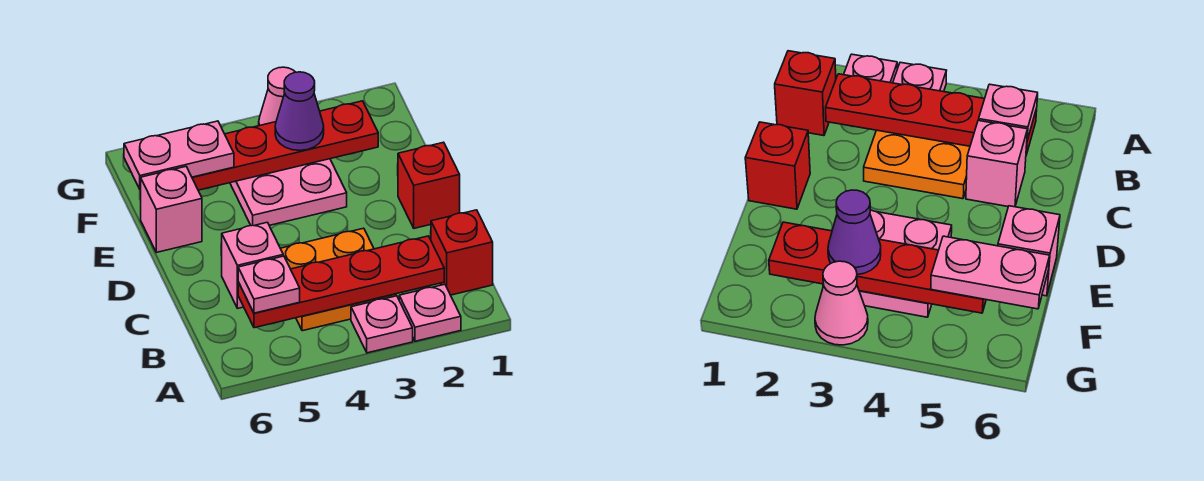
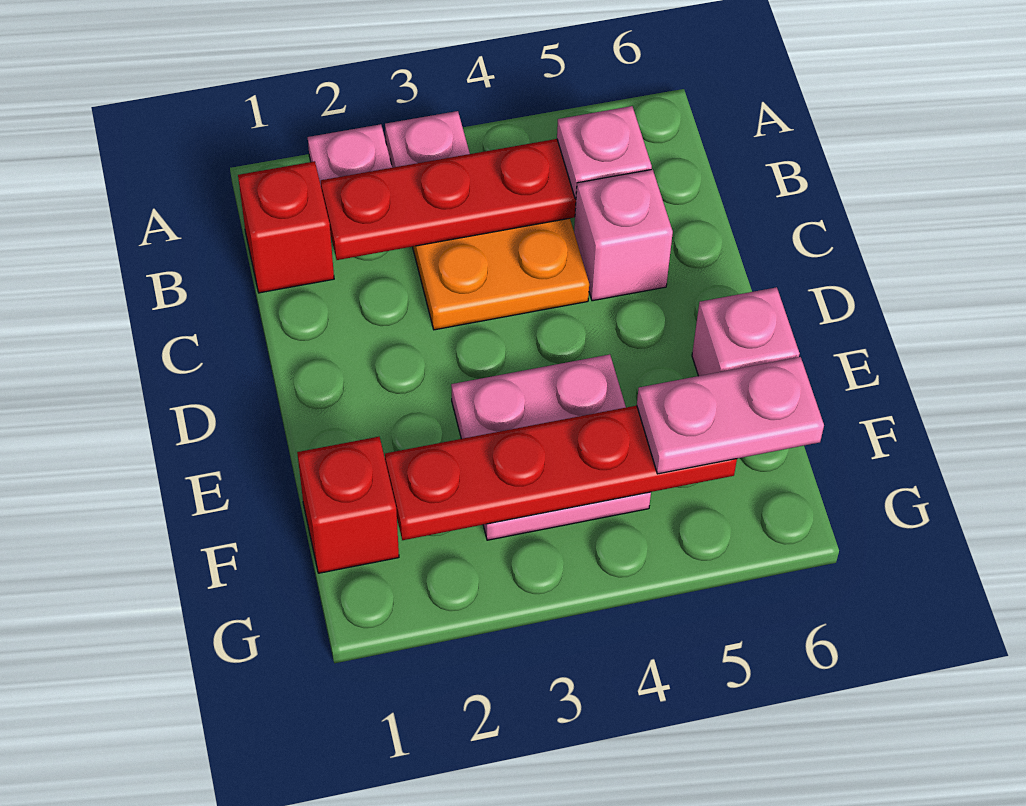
red brick D1 level 1 -> red brick F1 level 1
purple cone F3 level 3 -> none
pink cone G3 level 1 -> none

